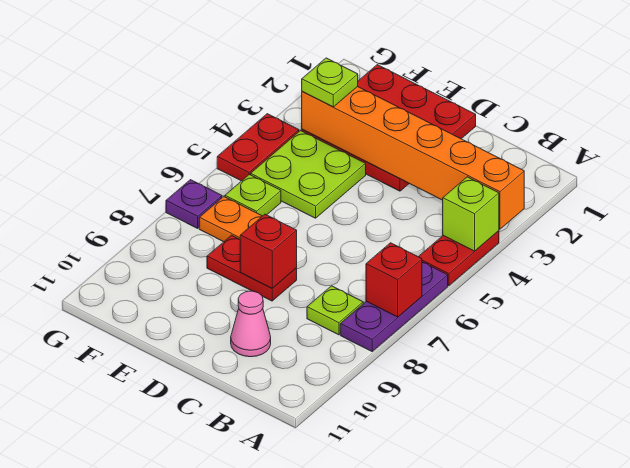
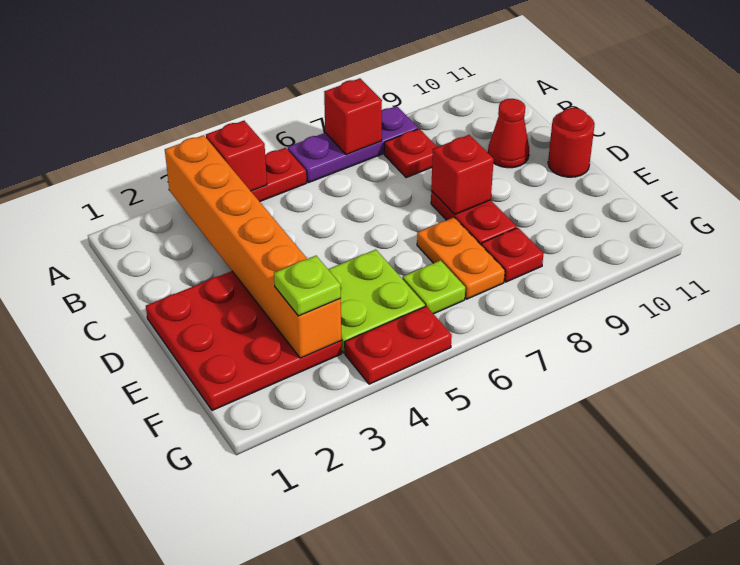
lime brick A4 level 2 -> red brick A4 level 2
lime plate B8 level 1 -> red plate B8 level 1
pink cone C10 level 1 -> red cone C10 level 1
none -> red round brick D11 level 1
none -> red plate F8 level 1
purple plate G7 level 1 -> none

